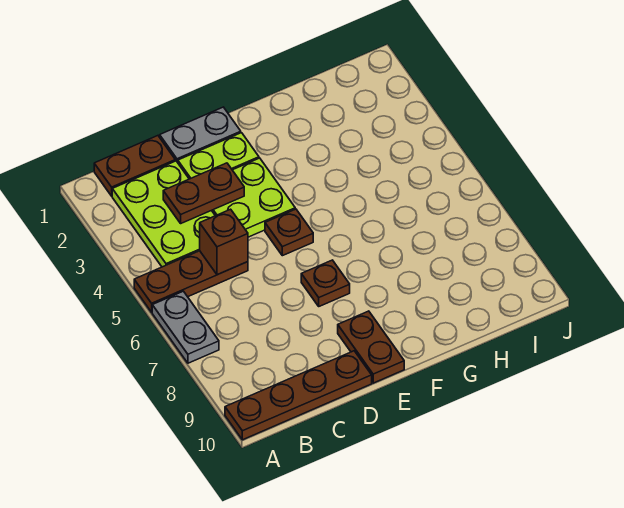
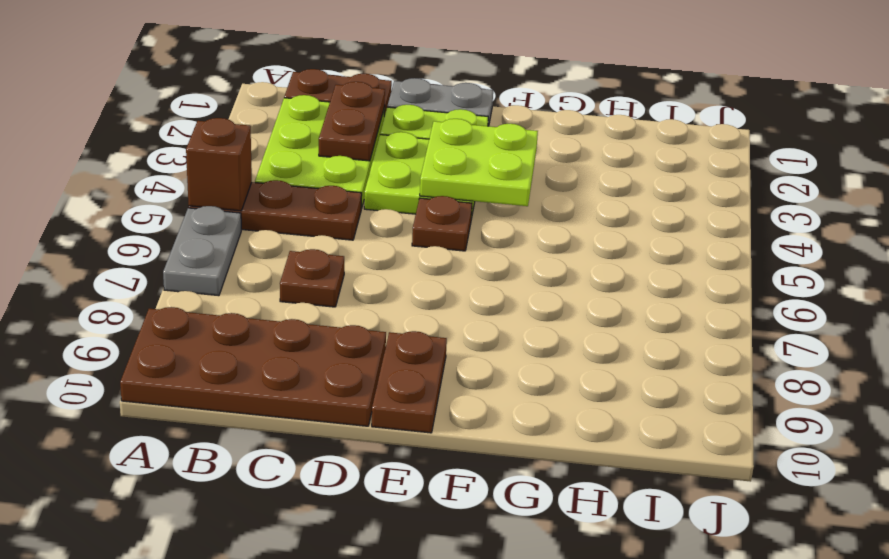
brown plate A10:D10 level 1 -> brown plate A9:D10 level 1
brown plate C3:D3 level 2 -> brown plate C2:C3 level 2
brown brick C5 level 2 -> brown brick A5 level 2
none -> lime plate E3:F4 level 2
brown plate E7 level 1 -> brown plate C7 level 1

